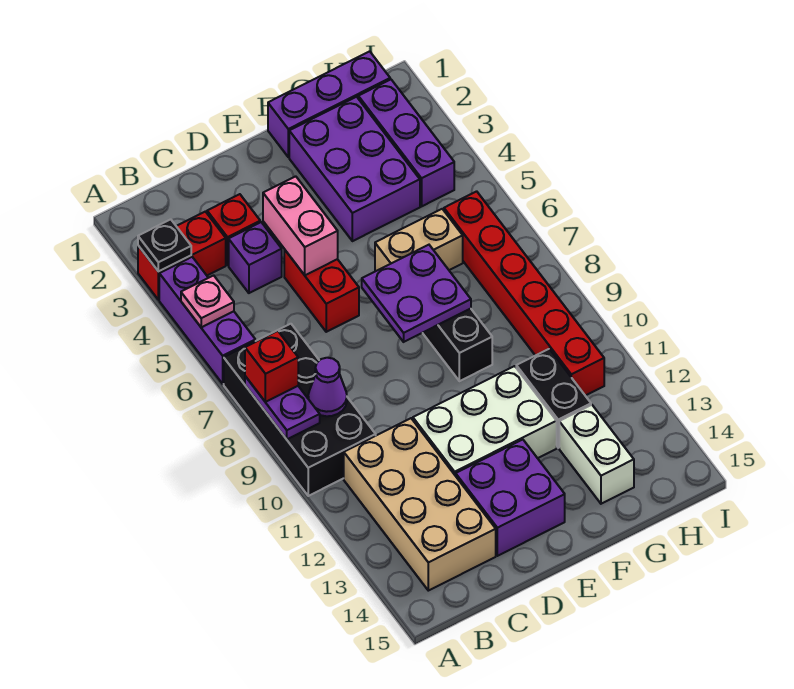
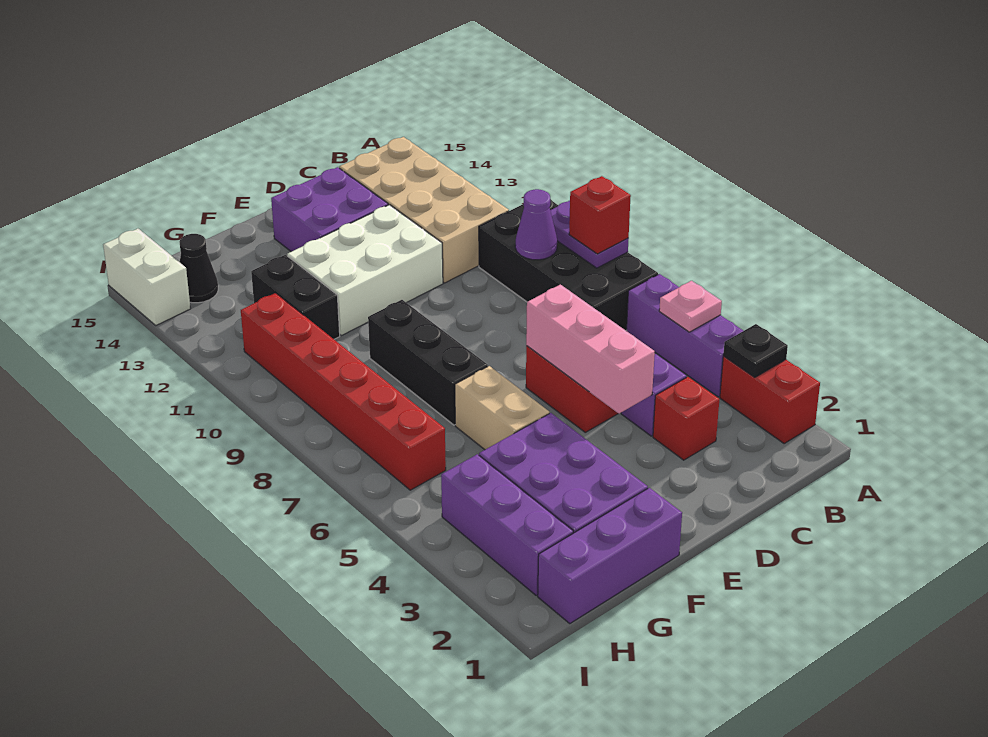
red brick A3:B3 level 1 -> red brick A2:A3 level 1
pink brick D4:D5 level 2 -> pink brick D4:D6 level 2
purple plate E7:F8 level 2 -> none
tan brick F6:G6 level 1 -> tan brick F5:F6 level 1
white brick G13:G14 level 1 -> white brick I14:I15 level 1
none -> black cone H14 level 1

